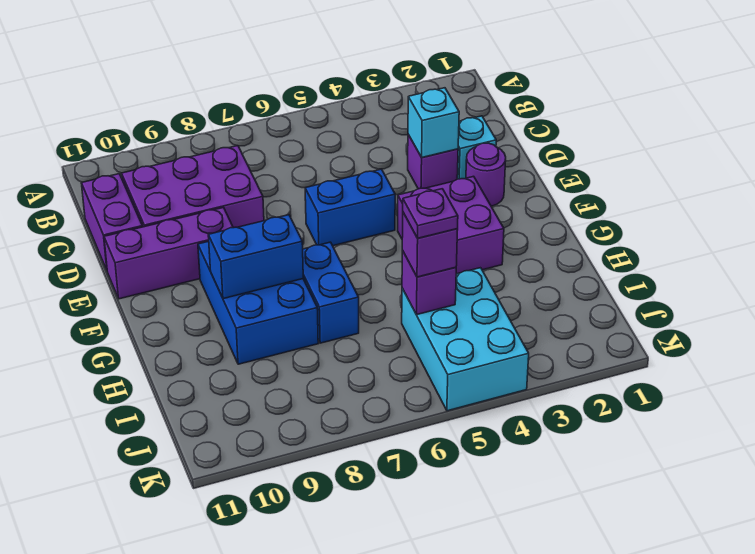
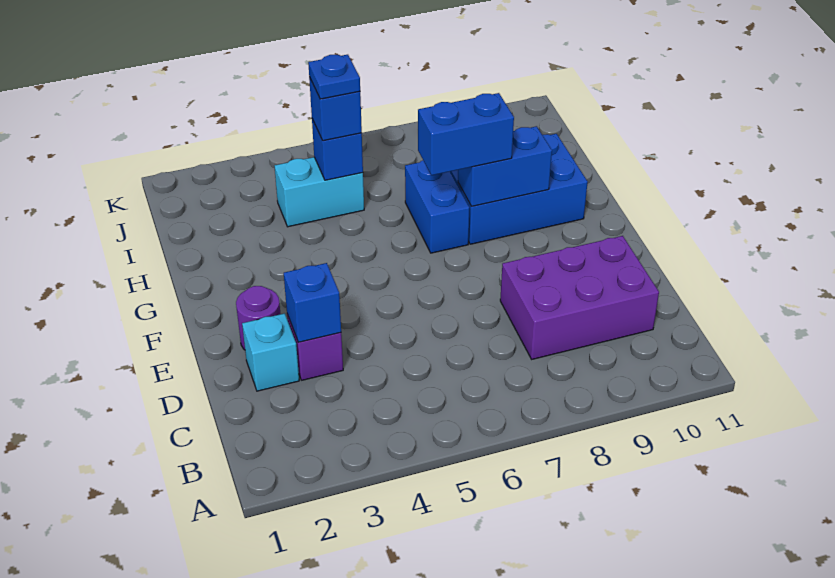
purple brick C11:D11 level 1 -> none
cyan brick D3 level 2 -> blue brick D3 level 2
blue brick E5:E6 level 1 -> blue brick G7:G8 level 3
purple brick E9:E11 level 1 -> none
purple brick F3:G4 level 1 -> none
blue brick F8:H9 level 1 -> blue brick G8:H10 level 1
cyan brick I4:K5 level 1 -> cyan brick I4:I5 level 1
purple brick I5 level 2 -> blue brick I5 level 2
purple brick I5 level 3 -> blue brick I5 level 3
purple plate I5 level 4 -> blue plate I5 level 4

